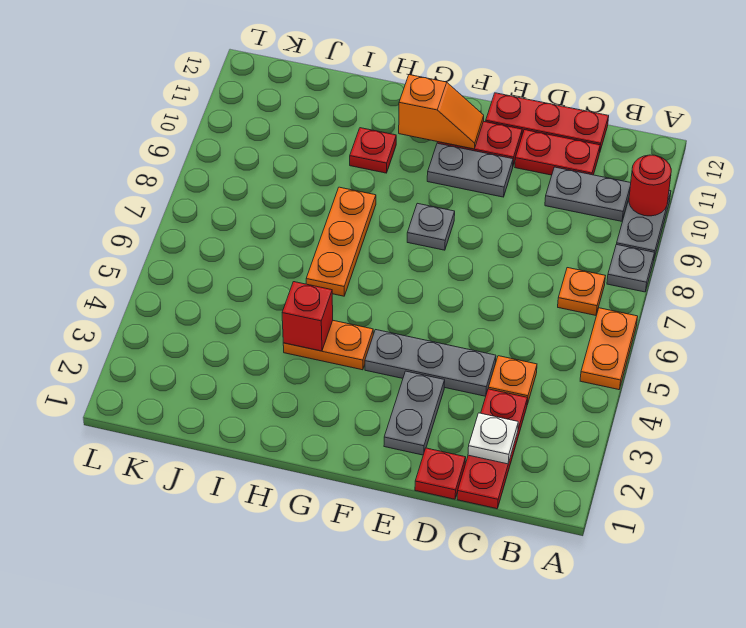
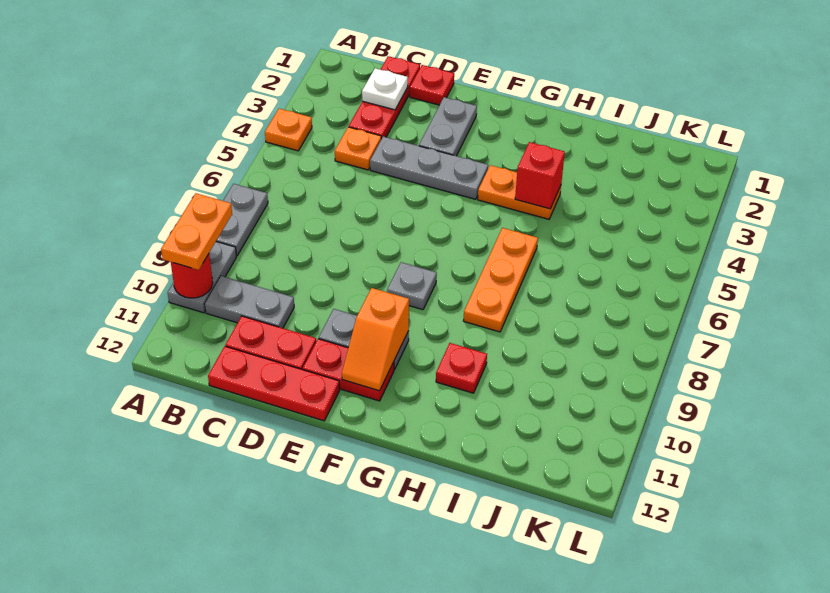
orange plate A5:A6 level 1 -> orange plate A9:A10 level 3
grey plate A8 level 1 -> grey plate A7:A8 level 1
orange plate B7 level 1 -> orange plate A4 level 1
orange slope F11:G11 level 2 top G -> orange slope F10:F11 level 2 top 10

